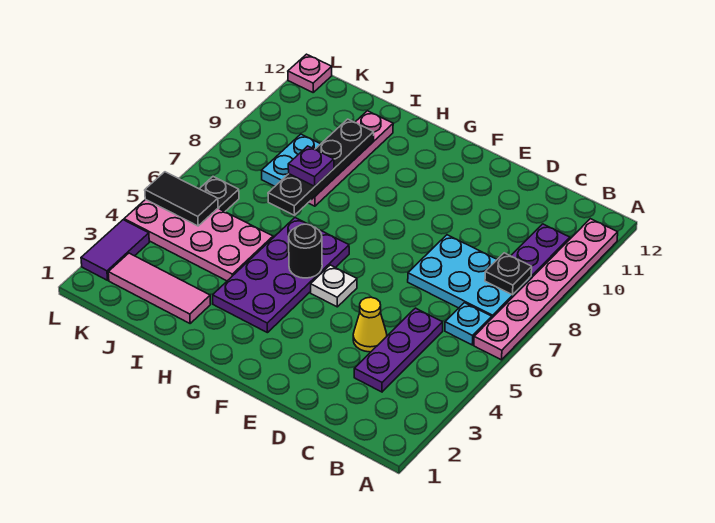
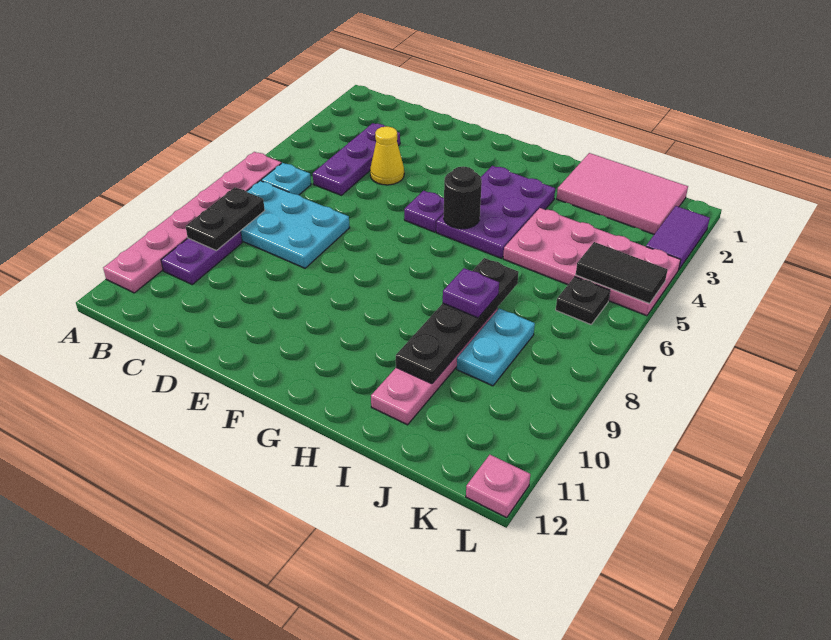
black plate B8 level 2 -> black plate B8:B9 level 2
white plate F5 level 1 -> purple plate F5 level 1
purple plate G3:H6 level 1 -> purple plate G3:H5 level 1
pink tile I2:K2 level 1 -> pink tile I1:K2 level 1

